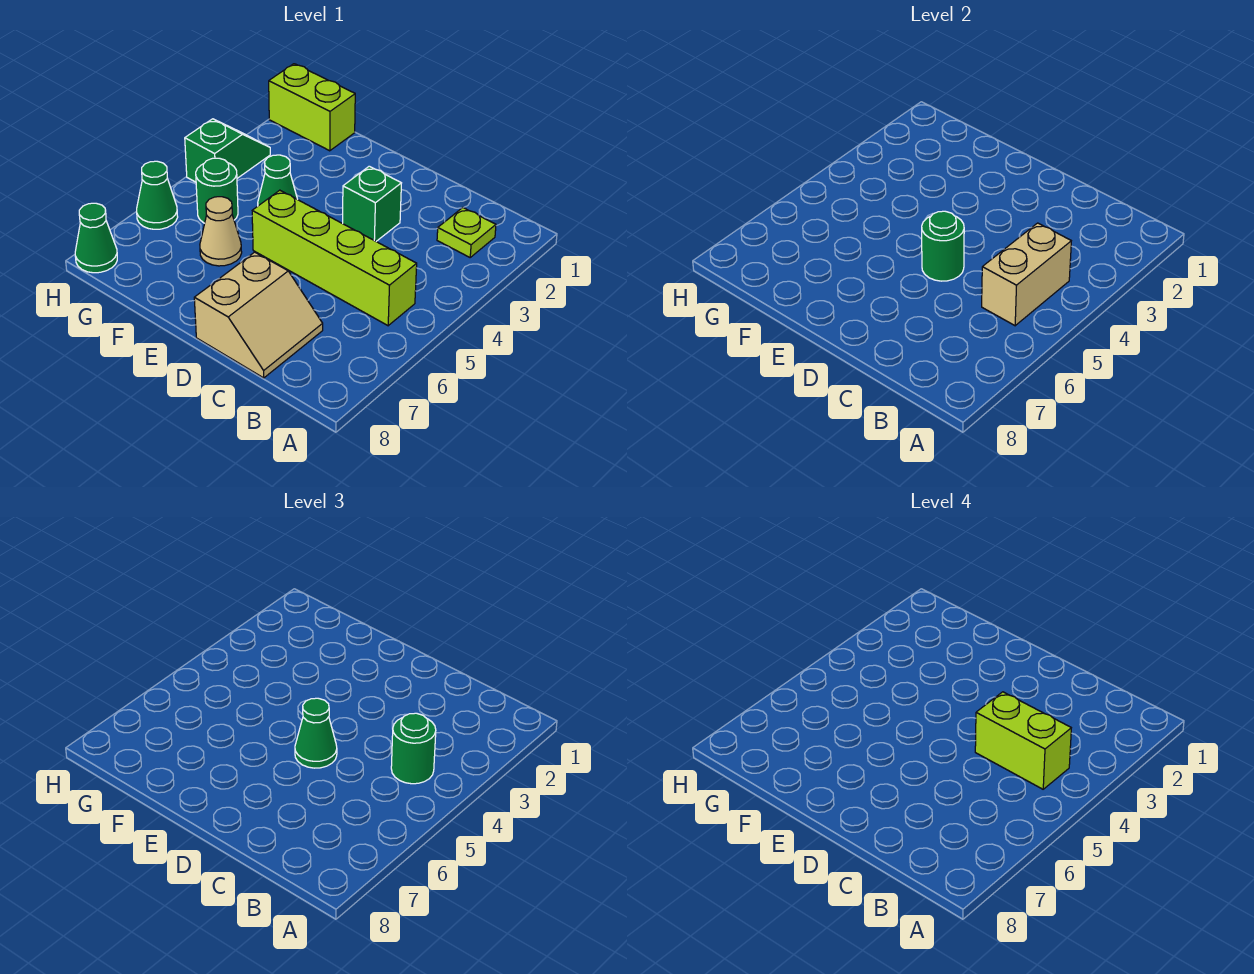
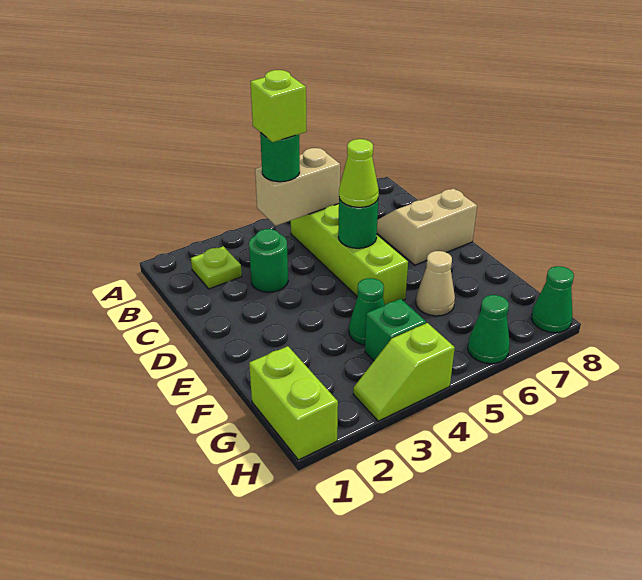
lime brick B4:C4 level 4 -> lime brick B4 level 4
green brick D3 level 1 -> green brick G4 level 1
green cone D5 level 3 -> lime cone D5 level 3
green round brick G5 level 1 -> green round brick C3 level 1
green slope H3:H4 level 1 top 4 -> lime slope H3:H4 level 1 top 4

